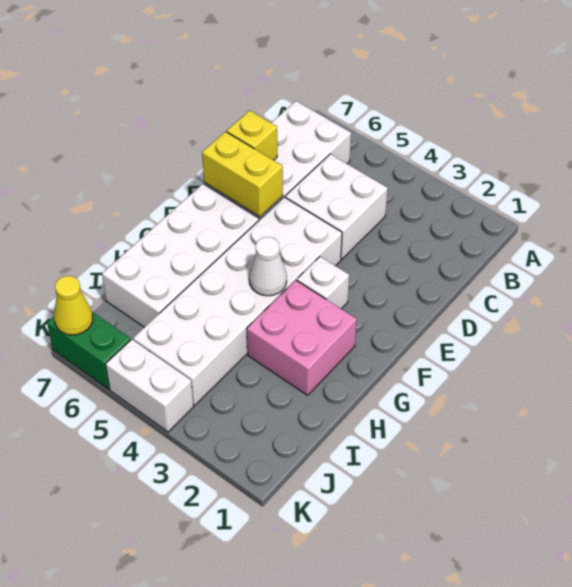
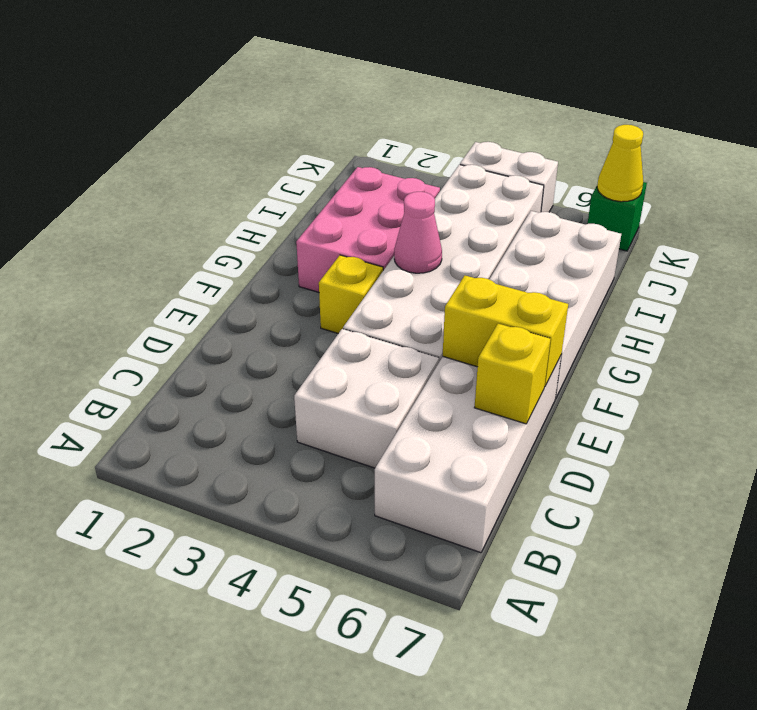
white brick F3 level 1 -> yellow brick F3 level 1
pink brick G2:H3 level 1 -> pink brick G2:I3 level 1
white cone G4 level 2 -> pink cone G4 level 2
green brick K6:K7 level 1 -> green brick K7 level 1

